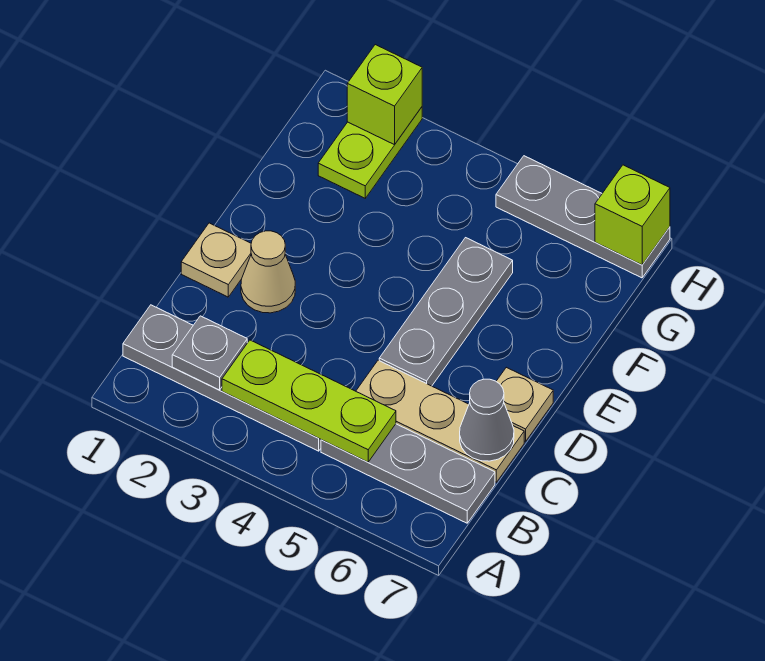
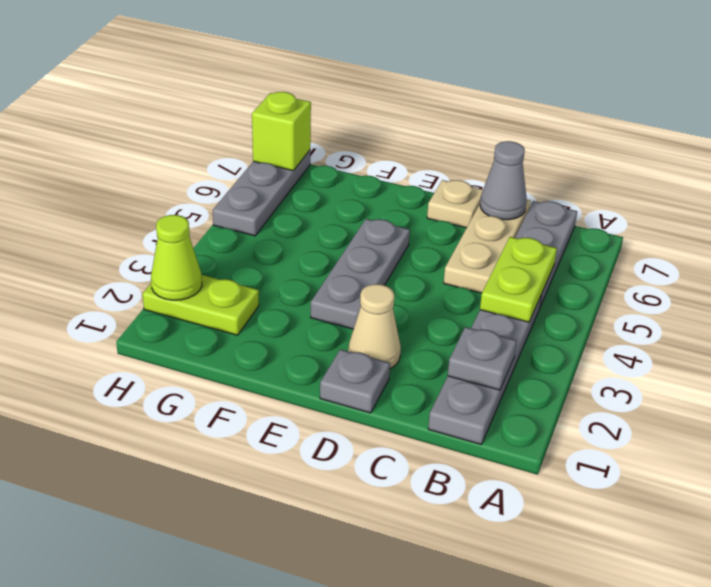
lime plate B3:B5 level 2 -> lime plate B4:B5 level 2
tan plate D1 level 1 -> grey plate D1 level 1
grey plate D5:F5 level 1 -> grey plate E3:E5 level 1
lime brick H2 level 2 -> lime cone H2 level 2

